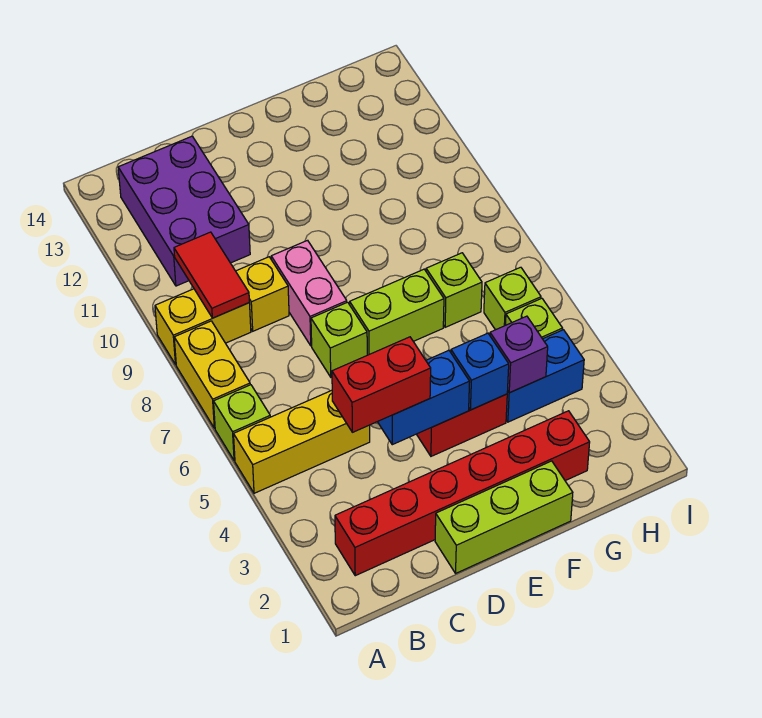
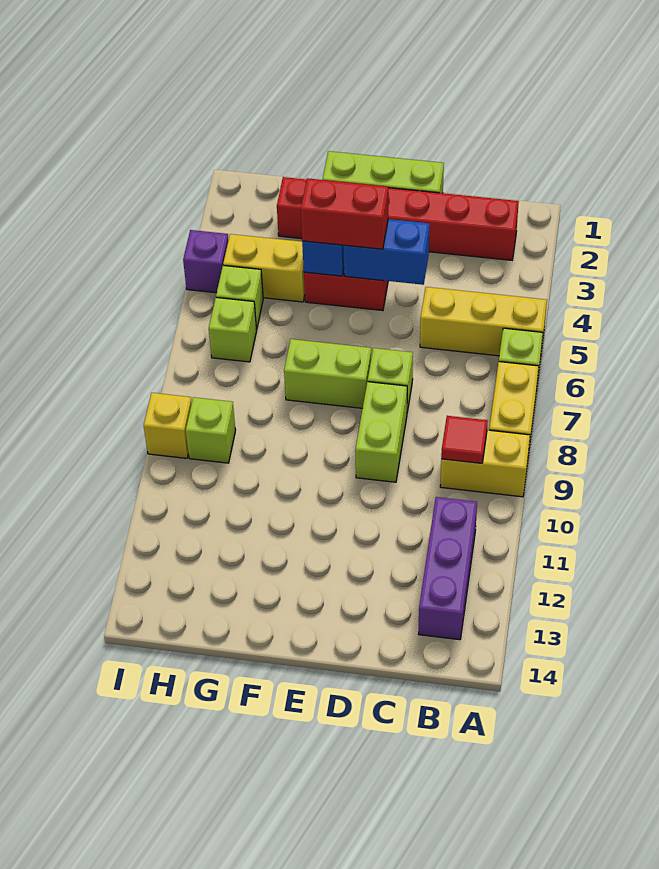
red tile B9:B10 level 2 -> red tile B9 level 2
purple brick B11:C13 level 1 -> purple brick B11:B13 level 1
red brick C4:D4 level 3 -> red brick E4:F4 level 3
yellow brick C9 level 1 -> yellow brick I9 level 1
pink brick D8:D9 level 1 -> lime brick D8:D9 level 1
blue brick G4:H4 level 1 -> yellow brick G4:H4 level 1
purple brick G4 level 2 -> purple brick I4 level 1
lime brick G7 level 1 -> lime brick H9 level 1

